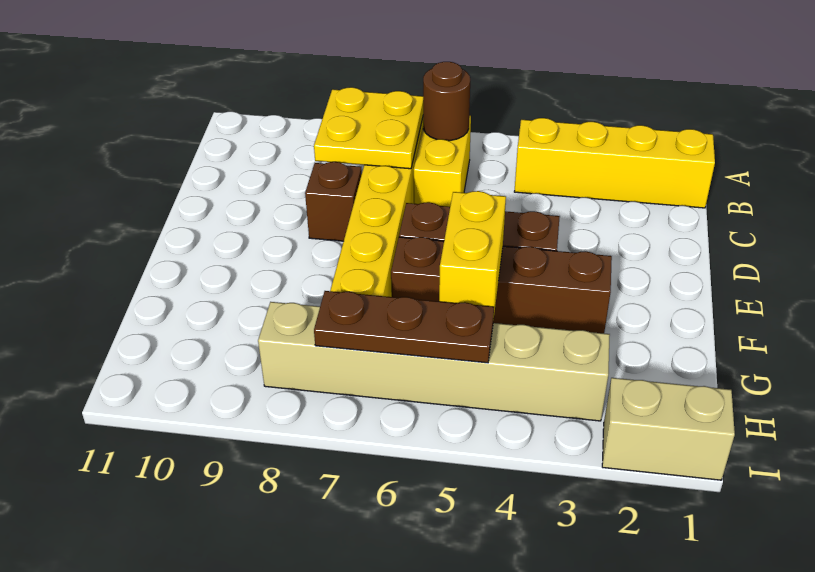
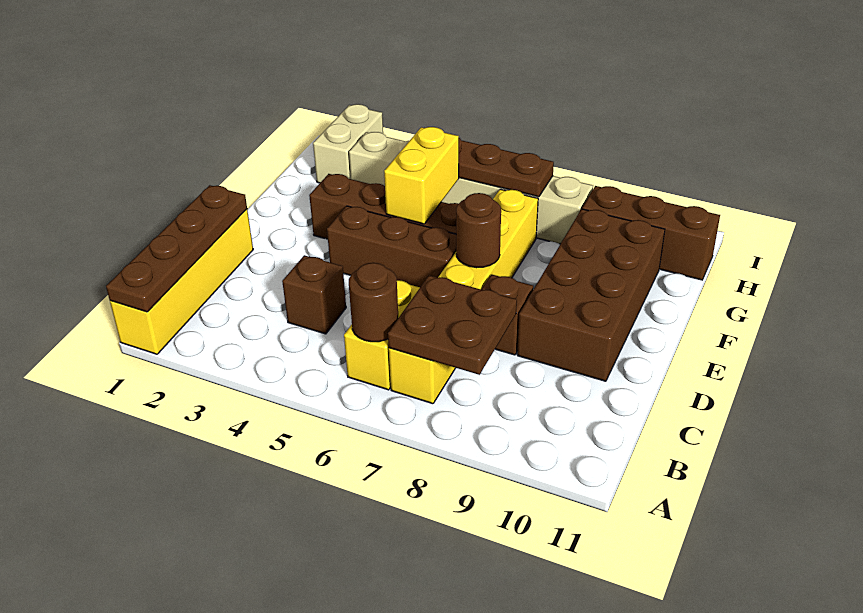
none -> brown plate A1:D1 level 2
yellow brick B1:B4 level 1 -> yellow brick A1:D1 level 1
yellow plate B7:C8 level 2 -> brown plate B7:C8 level 2
none -> brown brick C4 level 1
none -> brown brick D9:G10 level 1
none -> brown round brick E7 level 2
none -> brown brick H9:H11 level 1
tan brick I1:I2 level 1 -> tan brick H2:I2 level 1

